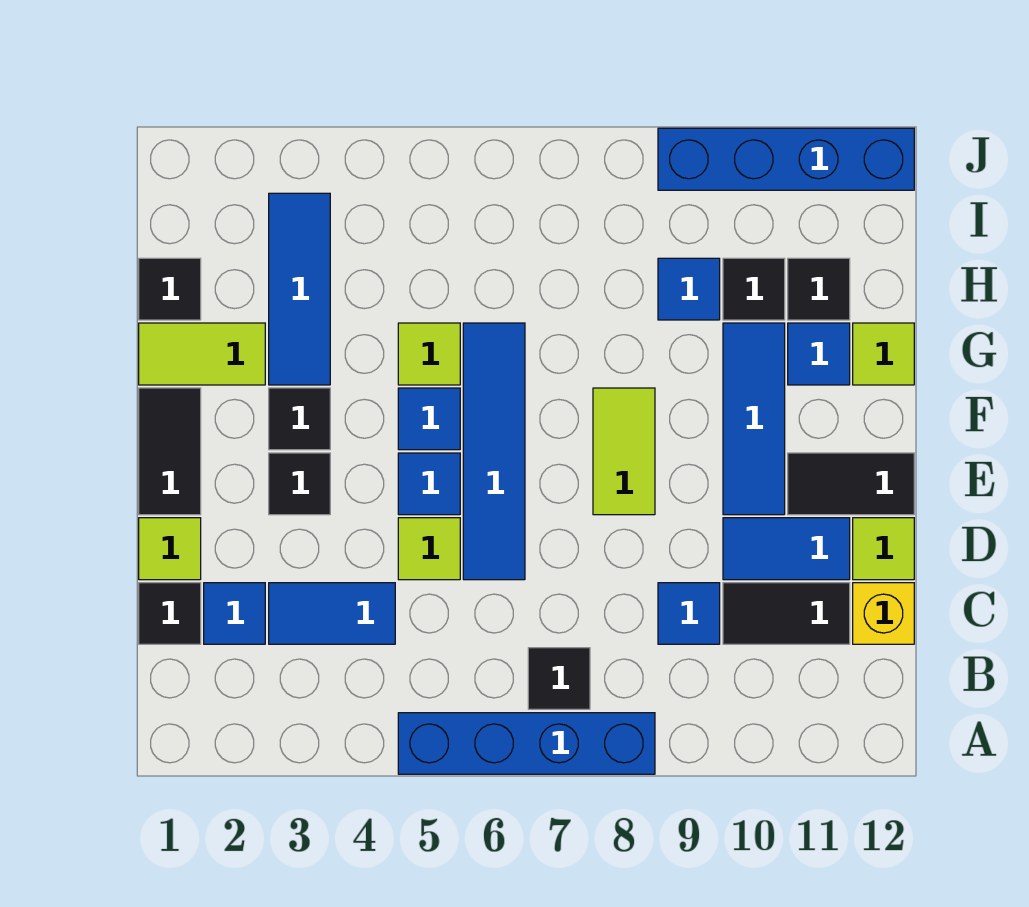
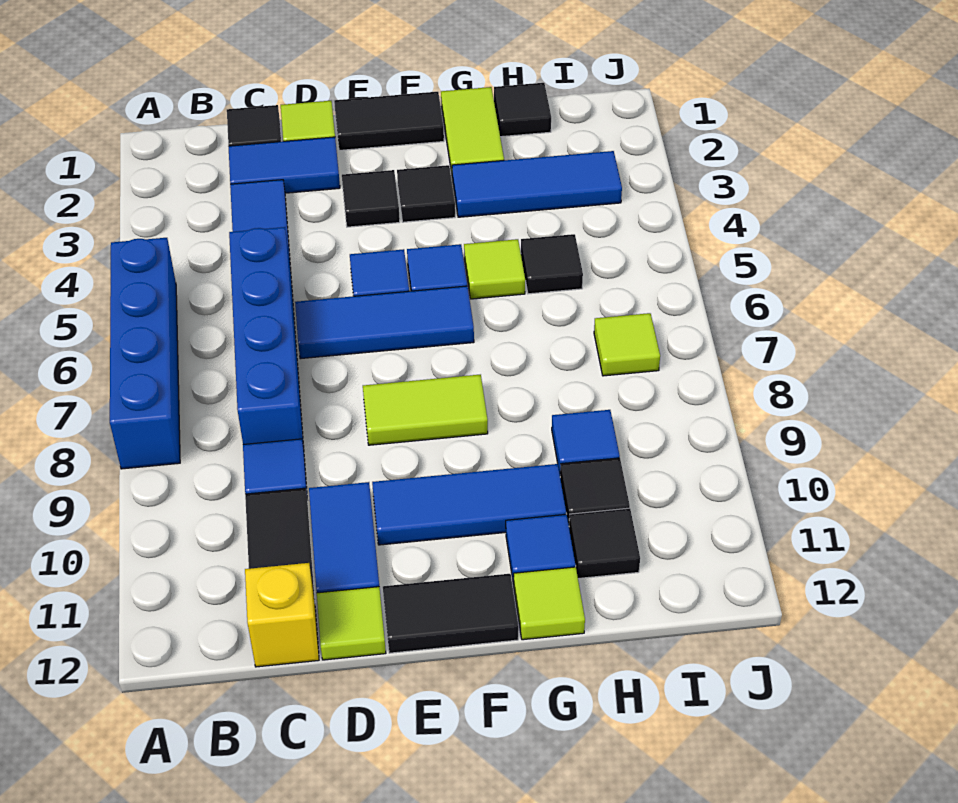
black tile B7 level 1 -> black tile H5 level 1
blue tile C2 level 1 -> blue tile C2:D2 level 1
lime tile D5 level 1 -> lime tile I7 level 1
blue tile D6:G6 level 1 -> blue tile D6:F6 level 1
black tile E11:E12 level 1 -> black tile E12:F12 level 1
blue brick J9:J12 level 1 -> blue brick C5:C8 level 1

